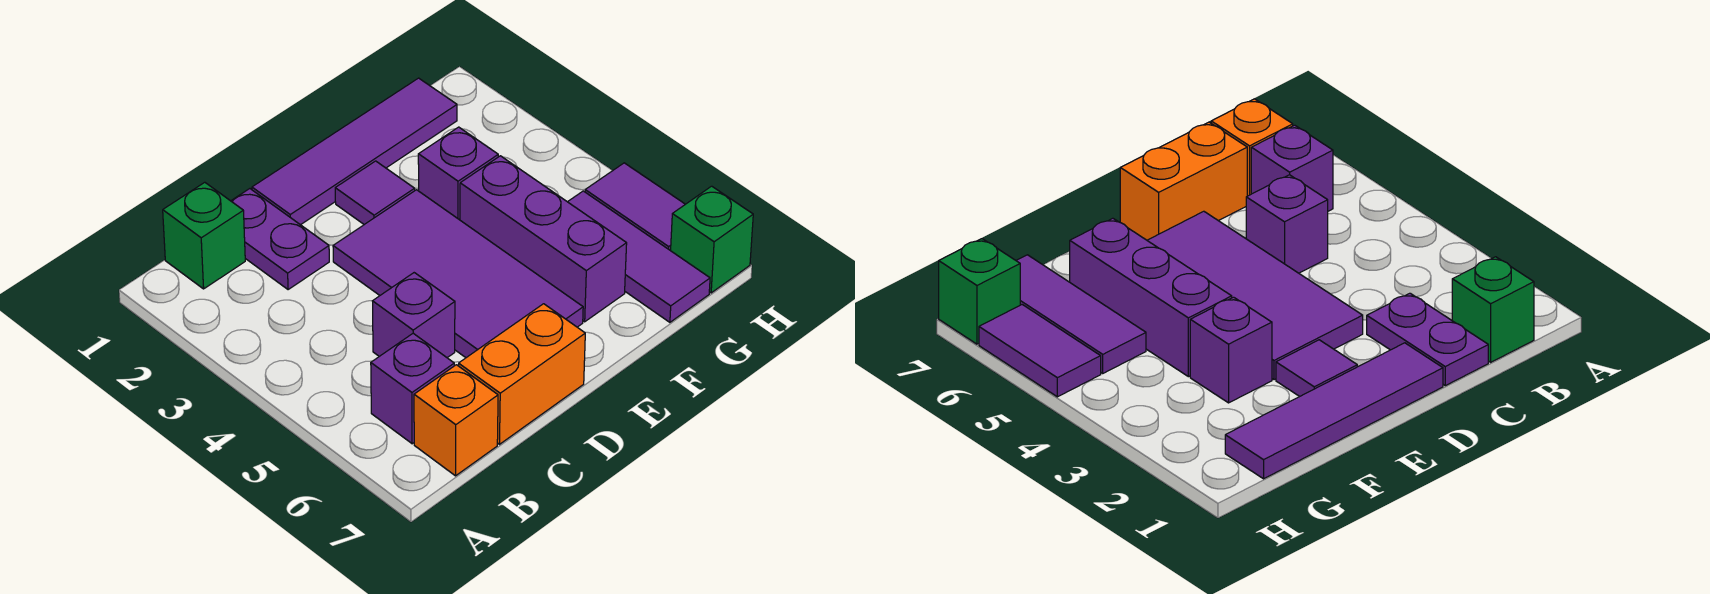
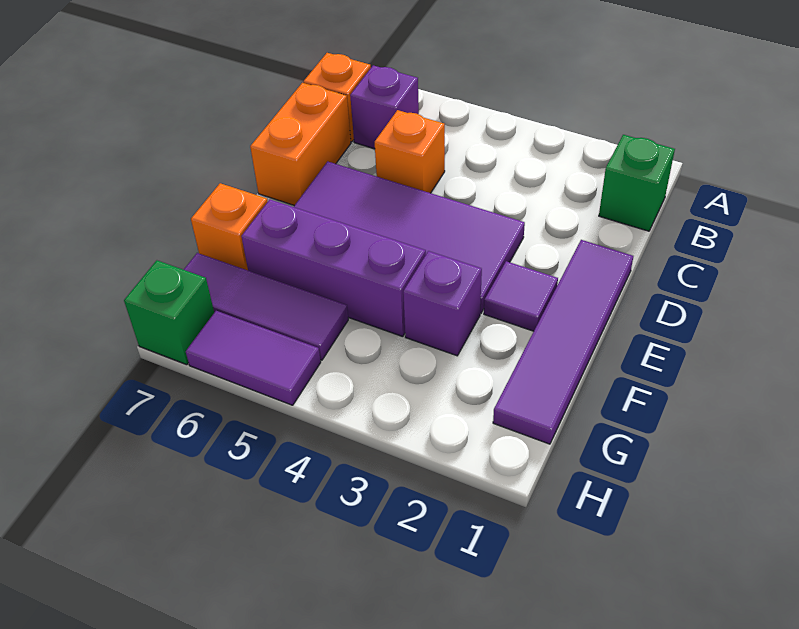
purple plate C1:C2 level 1 -> none
purple brick C5 level 1 -> orange brick C5 level 1
none -> orange brick F7 level 1

